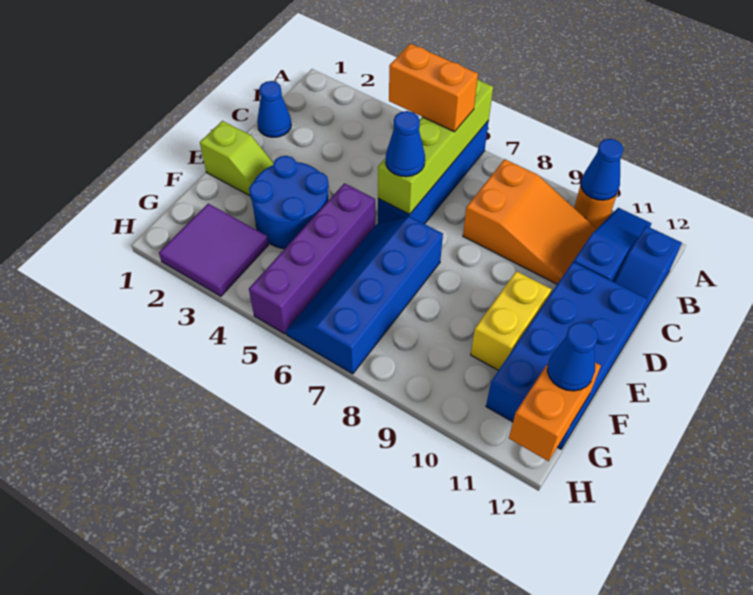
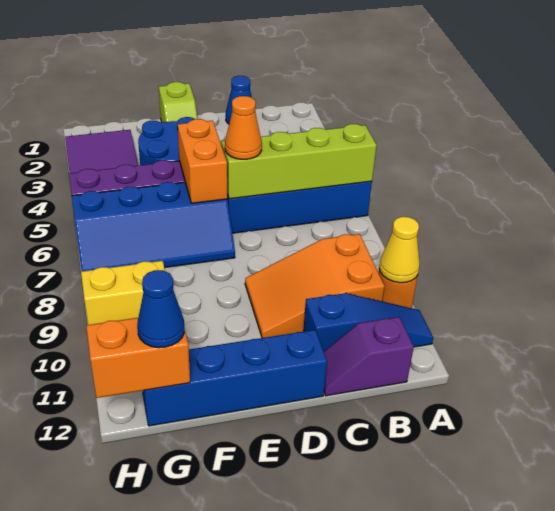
blue cone A10 level 2 -> yellow cone A10 level 2
orange brick B5:B6 level 3 -> orange brick E5:E6 level 2
orange slope B8:C10 level 1 top 8 -> orange slope B9:D10 level 1 top B
blue slope B12:C12 level 1 top B -> purple slope B12:C12 level 1 top B
blue cone D6 level 3 -> orange cone D6 level 3
blue brick D11:G12 level 1 -> blue brick D12:G12 level 1
blue slope E6:H7 level 1 top 7 -> blue slope E6:H7 level 1 top 6
yellow brick E10:F10 level 1 -> yellow brick G9:H9 level 1

